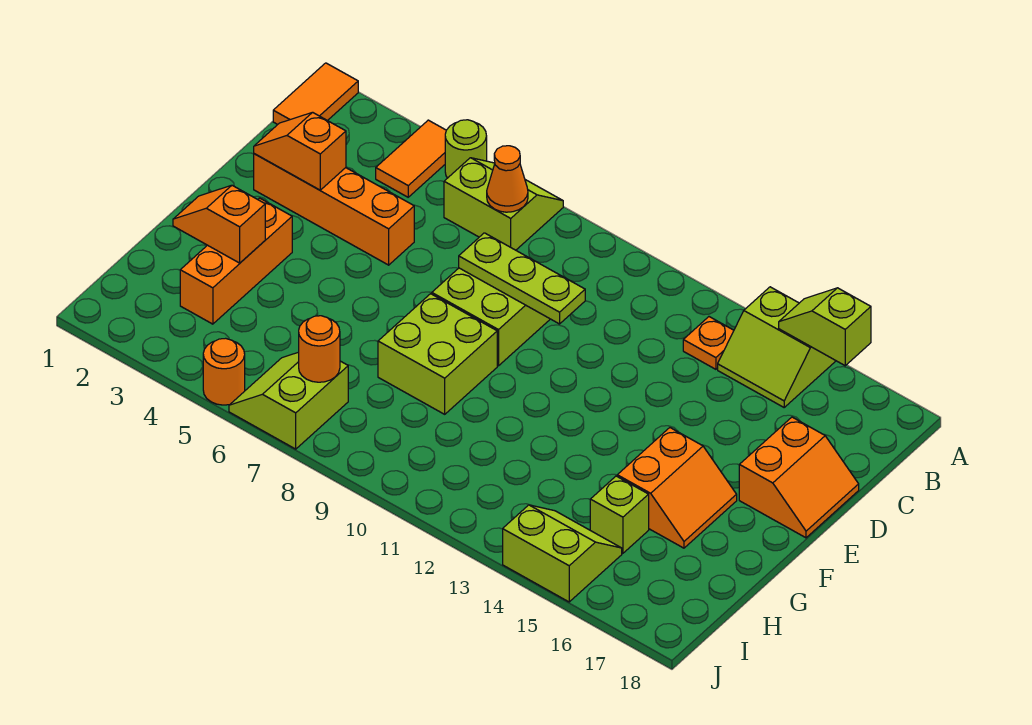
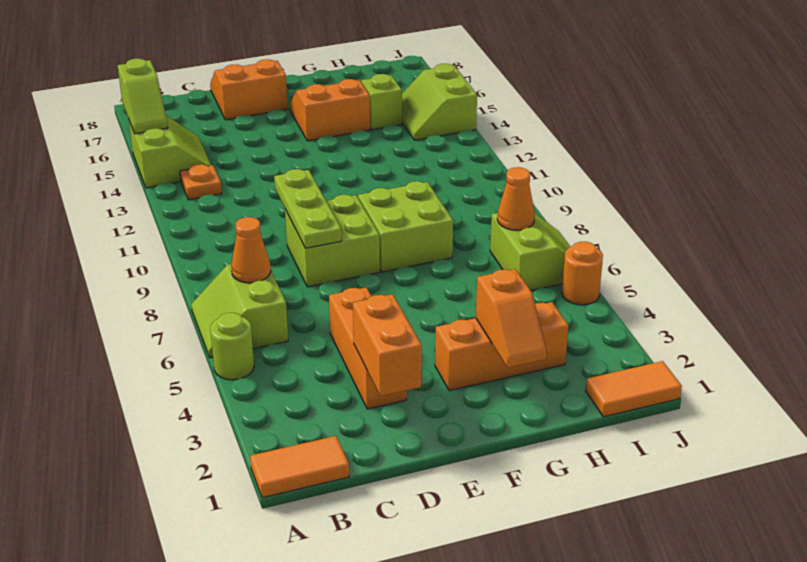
orange tile A4:B4 level 1 -> orange tile I1:J1 level 1
orange brick D2:D5 level 1 -> orange brick D3:D5 level 1
orange slope D2:D3 level 2 top 3 -> orange brick D2:D3 level 2
lime slope I6:J7 level 1 top 7 -> lime slope I6:J7 level 1 top I
orange round brick I7 level 2 -> orange cone I7 level 2

